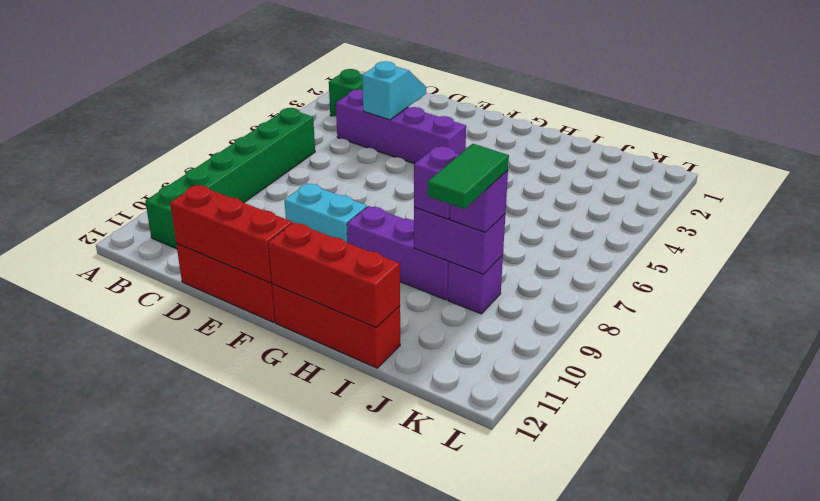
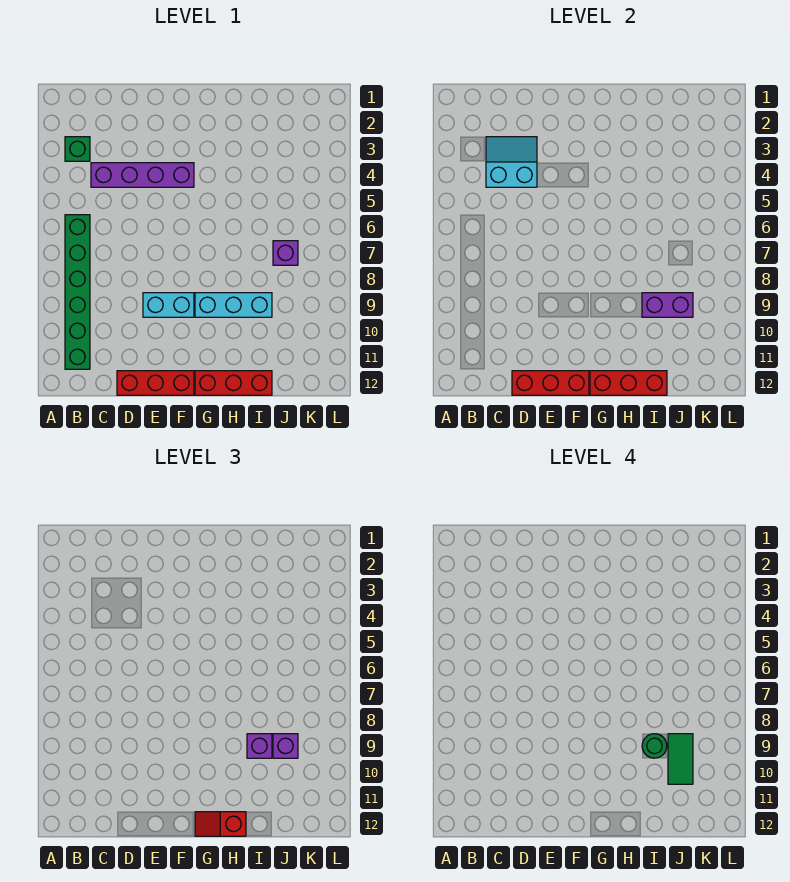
cyan slope D3:D4 level 2 top 4 -> cyan slope C3:D4 level 2 top 4
purple brick G9:I9 level 1 -> cyan brick G9:I9 level 1
none -> red slope G12:H12 level 3 top H
none -> green round brick I9 level 4
purple brick J9 level 1 -> purple brick J7 level 1

